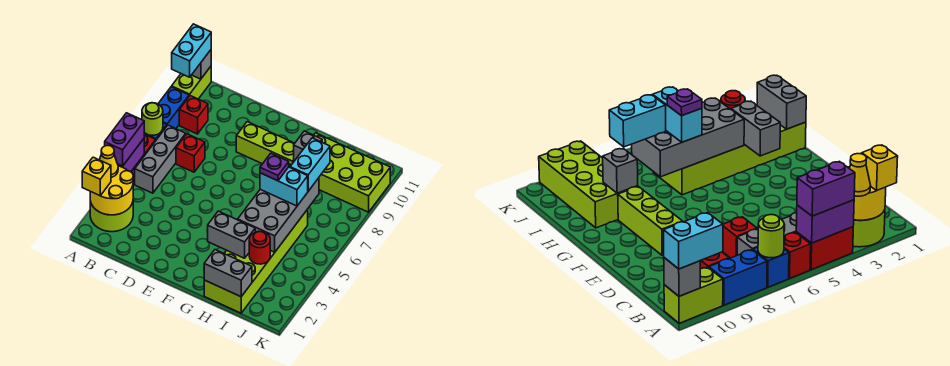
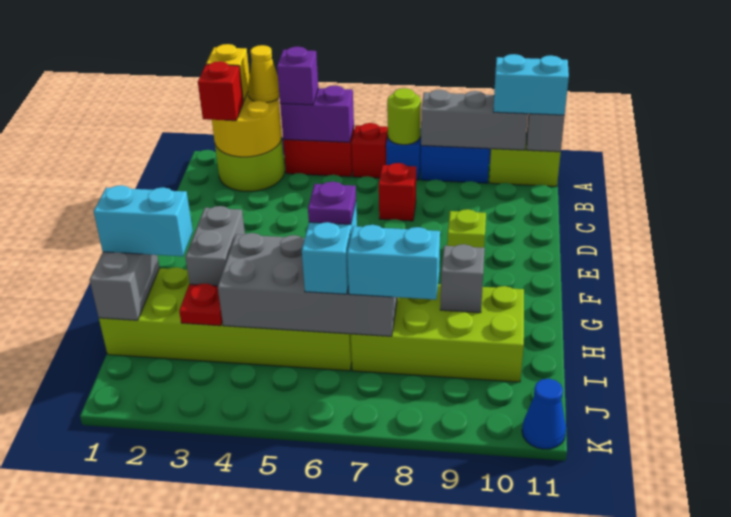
purple brick A4:A5 level 3 -> purple brick A4 level 3
grey brick B5:B7 level 1 -> grey brick A8:A10 level 2
red brick B9 level 1 -> red brick B2 level 3
lime brick E9:G9 level 1 -> lime brick E9 level 1
none -> cyan brick H1:H2 level 3
lime brick H9:K10 level 1 -> lime brick H7:I10 level 1
red round brick I3 level 2 -> red plate I3 level 2
none -> blue cone K11 level 1

